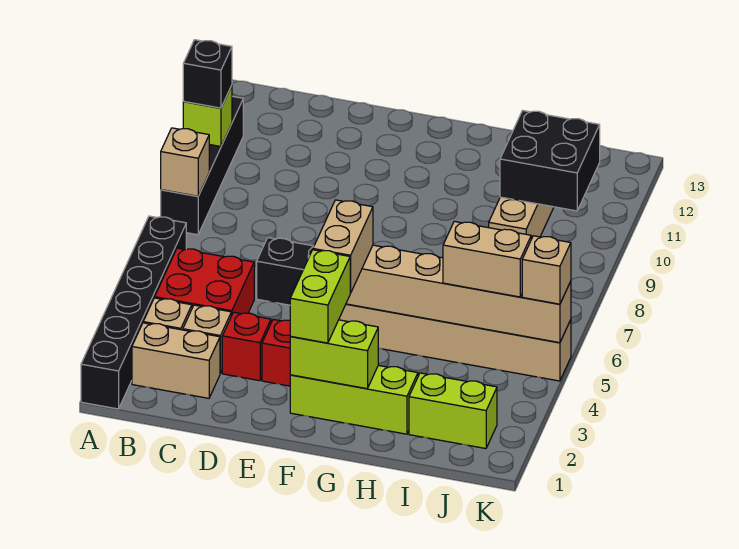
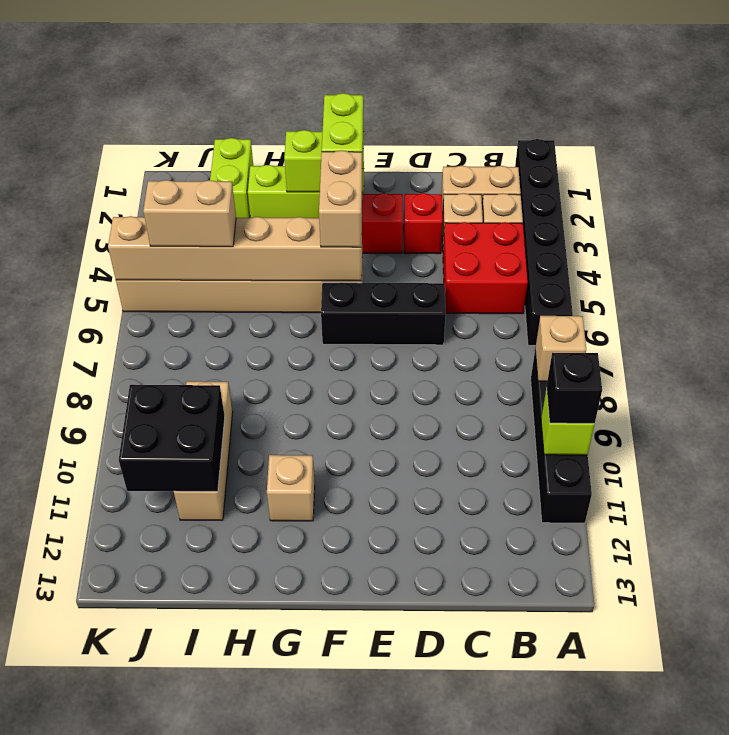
lime brick I2:J2 level 1 -> lime brick I1:I2 level 1
tan brick K5 level 3 -> tan brick G11 level 1

